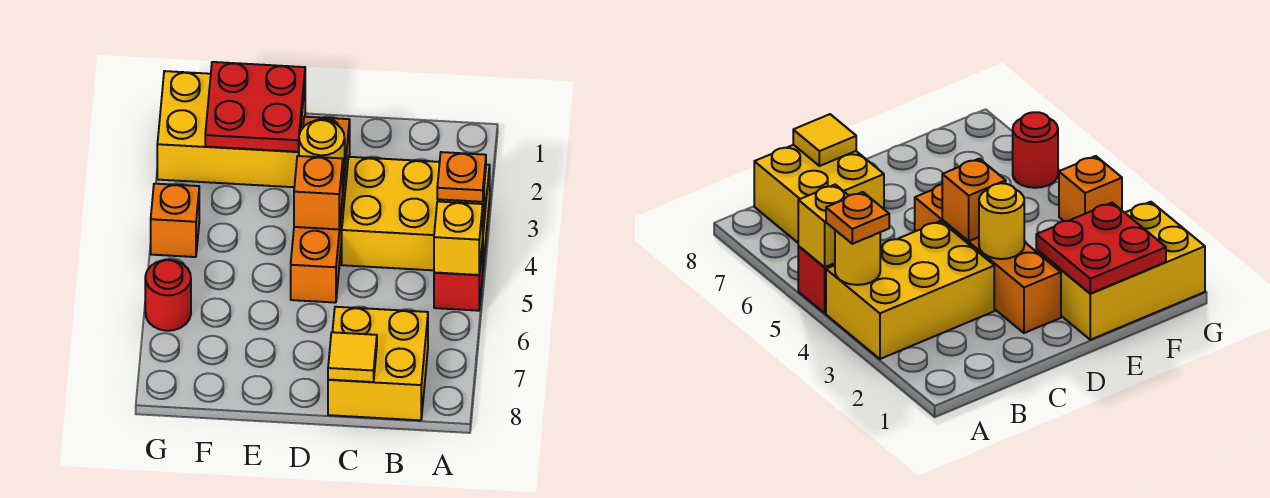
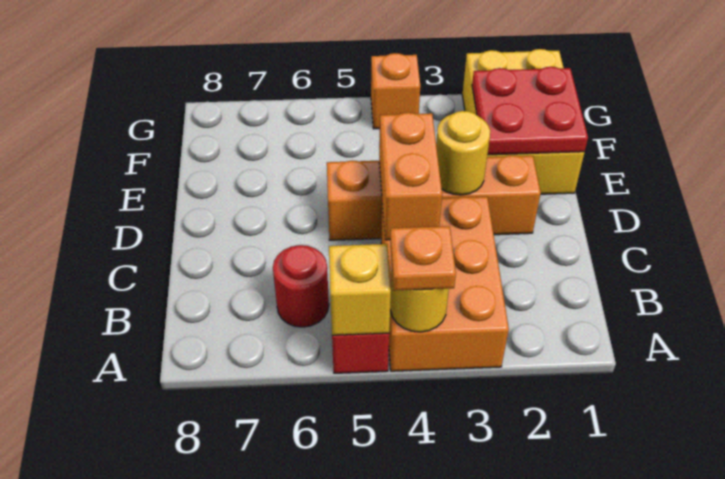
yellow brick A3:C4 level 1 -> orange brick A3:C4 level 1
yellow brick B7:C8 level 1 -> none
yellow tile C8 level 2 -> none
orange brick D4 level 2 -> orange brick C4:D4 level 2
red round brick G6 level 1 -> red round brick B6 level 1

